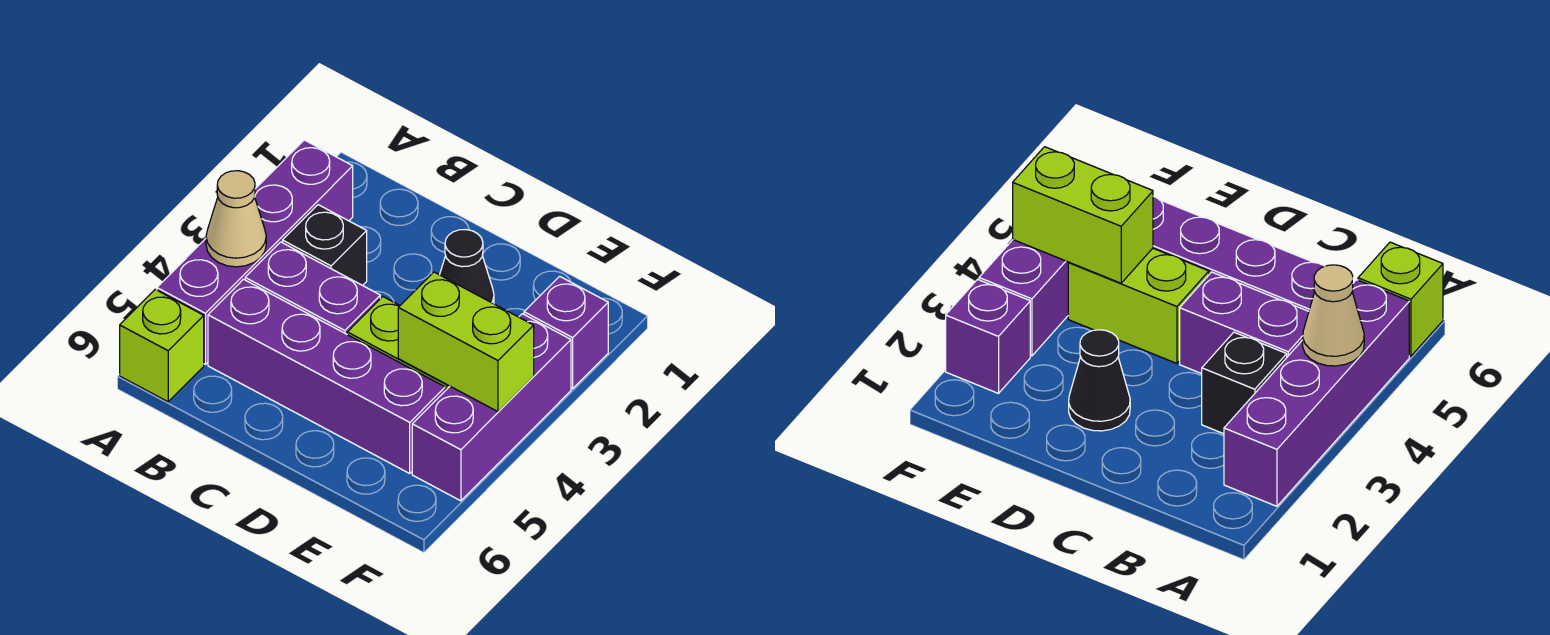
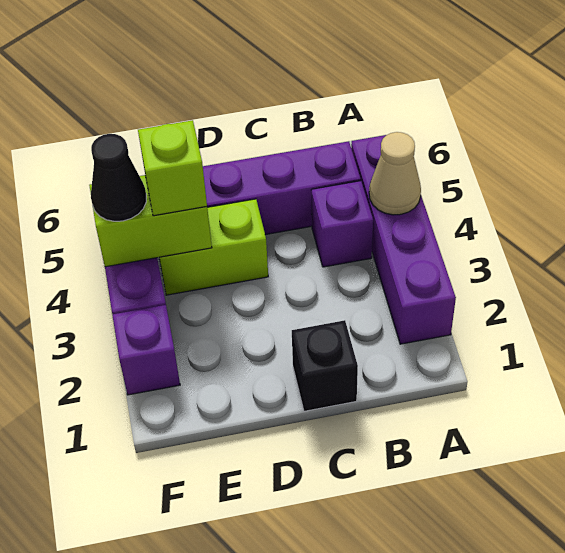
lime brick A6 level 1 -> lime brick E4 level 3
black brick B3 level 1 -> black brick C1 level 1
purple brick B4:C4 level 1 -> purple brick B4 level 1
black cone D2 level 1 -> black cone F4 level 3

